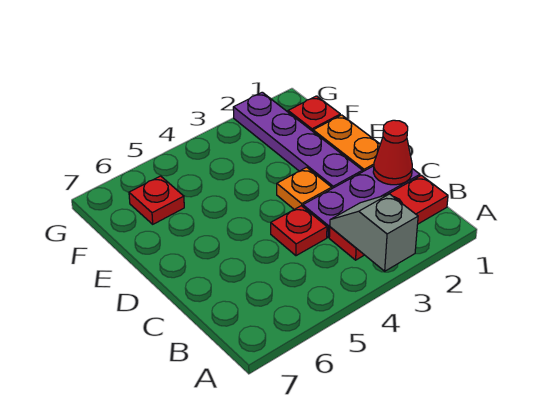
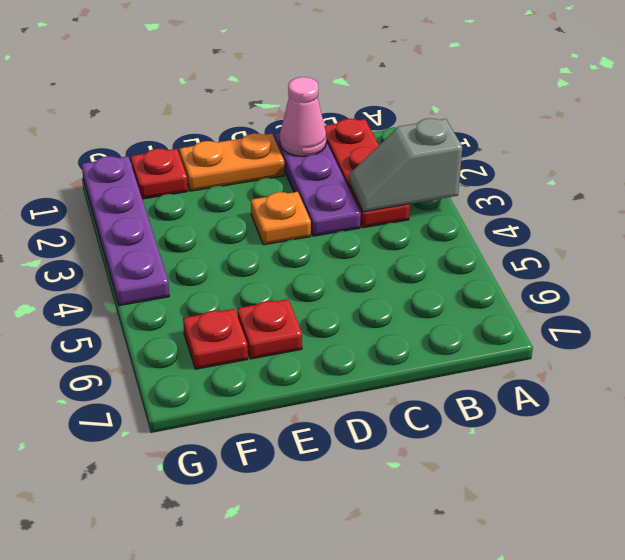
red cone C1 level 2 -> pink cone C1 level 2
red plate C4 level 1 -> red plate E6 level 1
purple plate D2:G2 level 1 -> purple plate G1:G4 level 1

